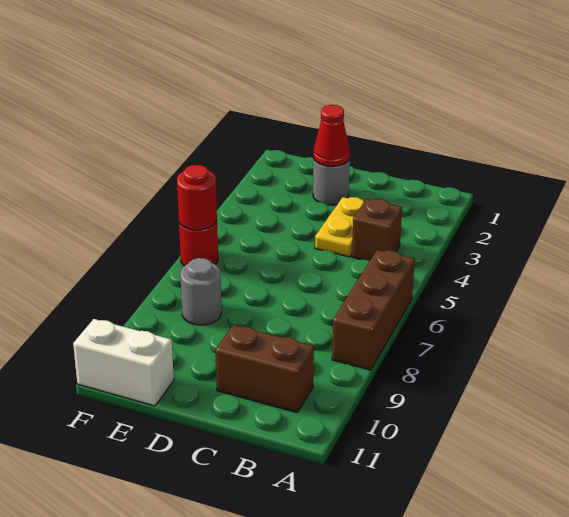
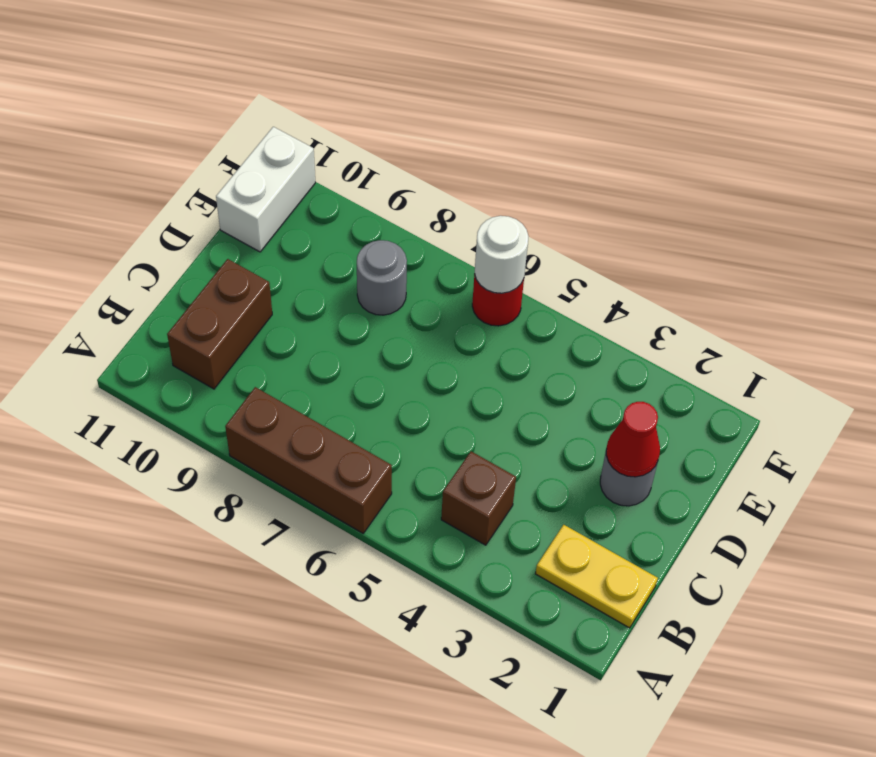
yellow plate C3:C4 level 1 -> yellow plate B1:B2 level 1
red round brick F6 level 2 -> white round brick F6 level 2

